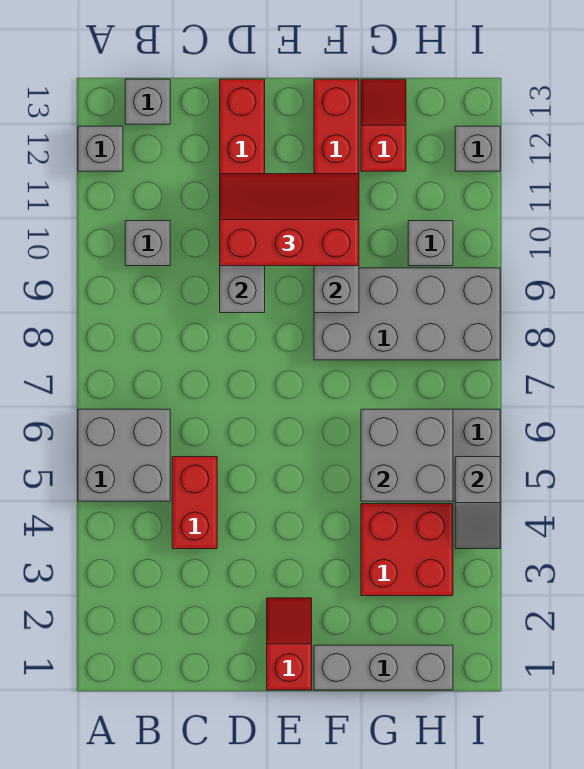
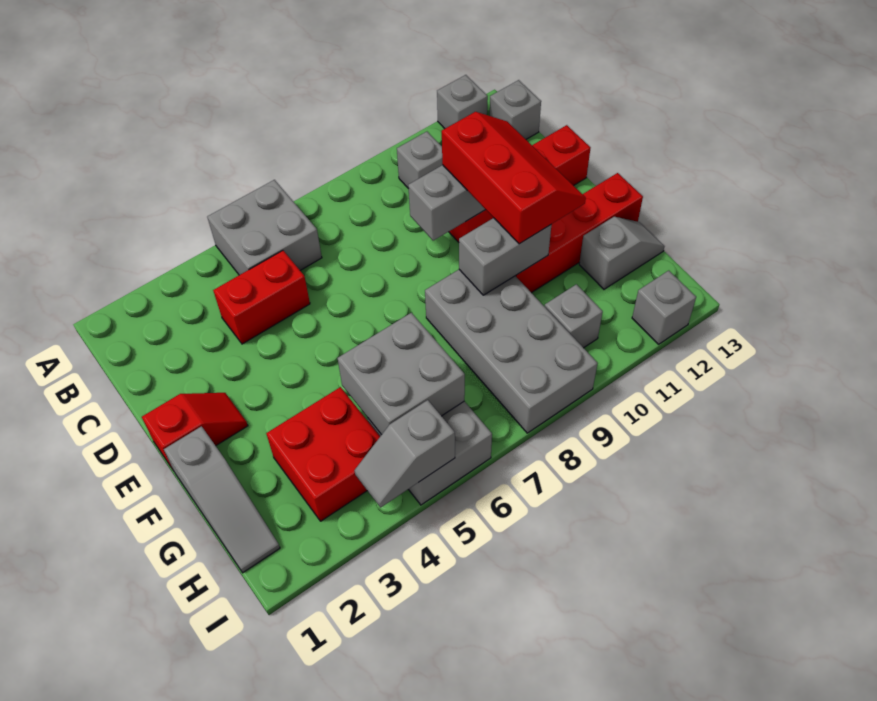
grey brick F1:H1 level 1 -> grey slope F1:H1 level 1 top F
red slope G12:G13 level 1 top 12 -> grey slope G12:G13 level 1 top 12

